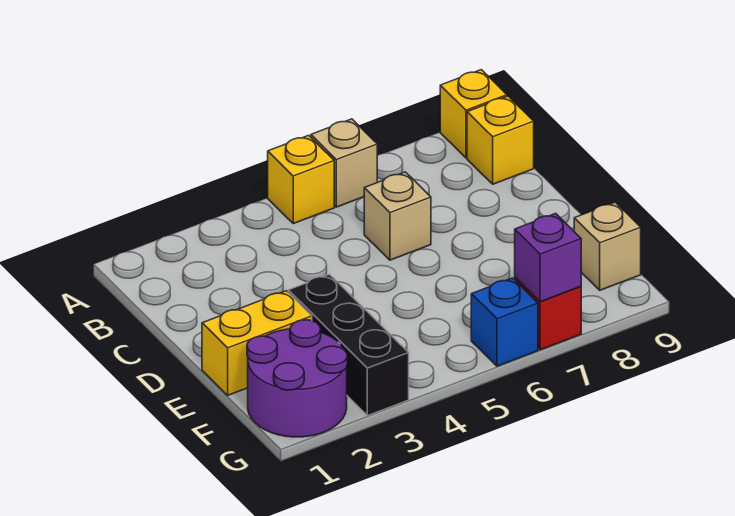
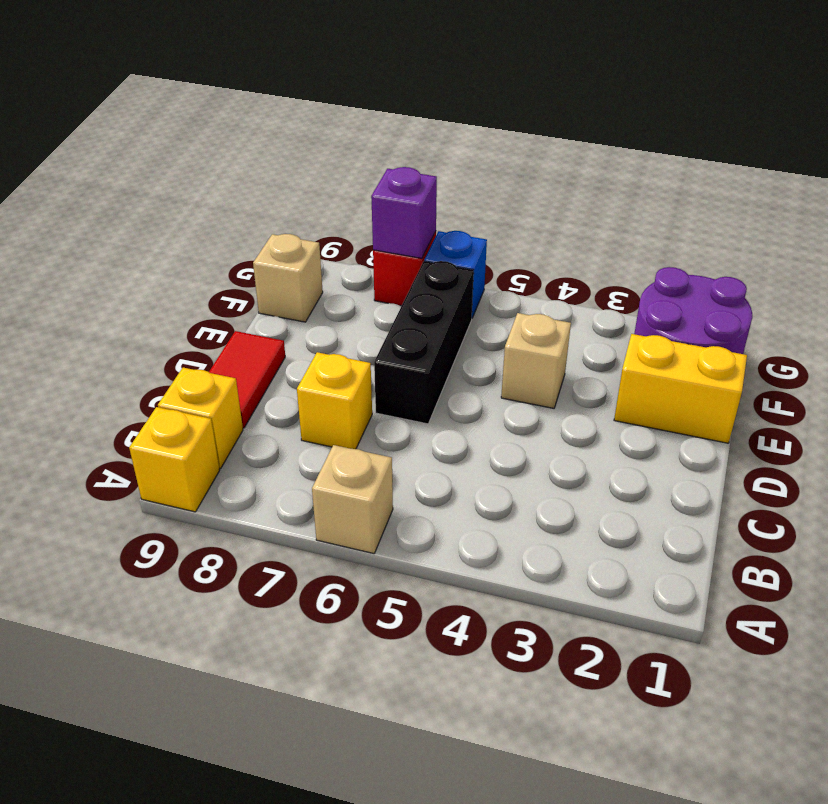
yellow brick A5 level 1 -> yellow brick C7 level 1
tan brick C6 level 1 -> tan brick E4 level 1
none -> red tile C9:D9 level 1
black brick E3:G3 level 1 -> black brick D6:F6 level 1

